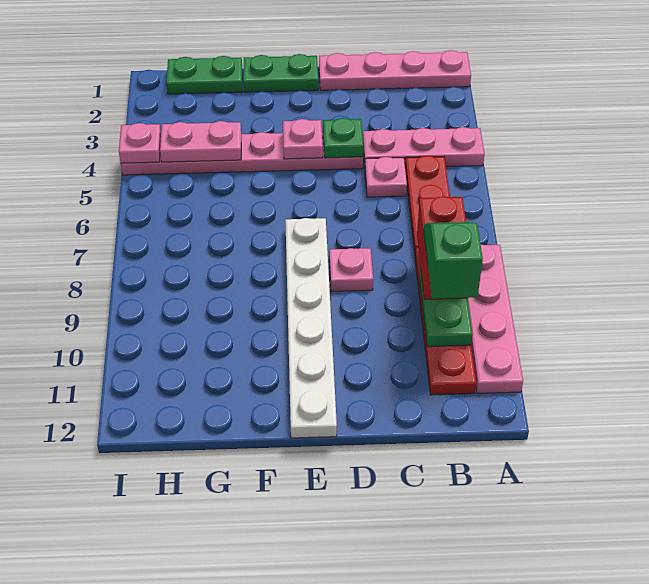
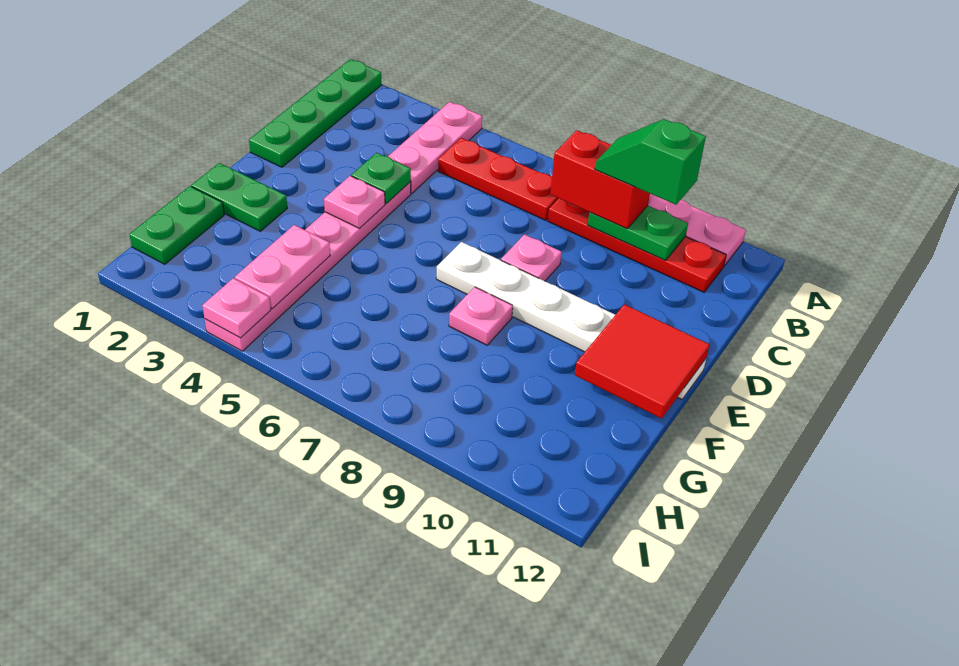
pink plate A1:D1 level 1 -> green plate A1:D1 level 1
pink plate C5 level 1 -> pink plate F8 level 1
green plate E1:F1 level 1 -> green plate F1:F2 level 1
none -> red tile E11:F12 level 2

